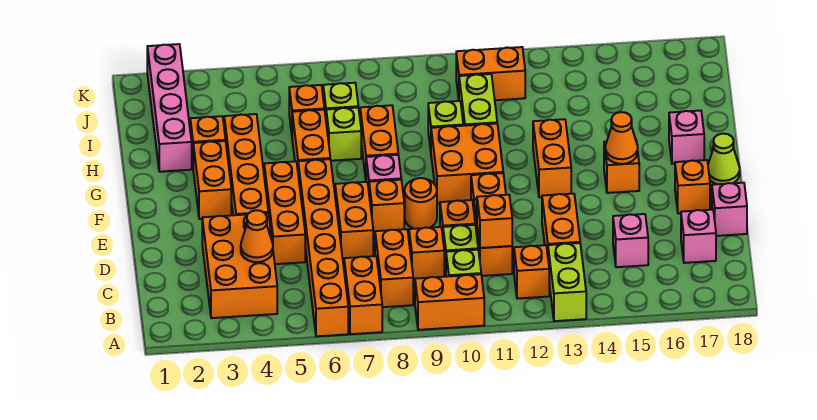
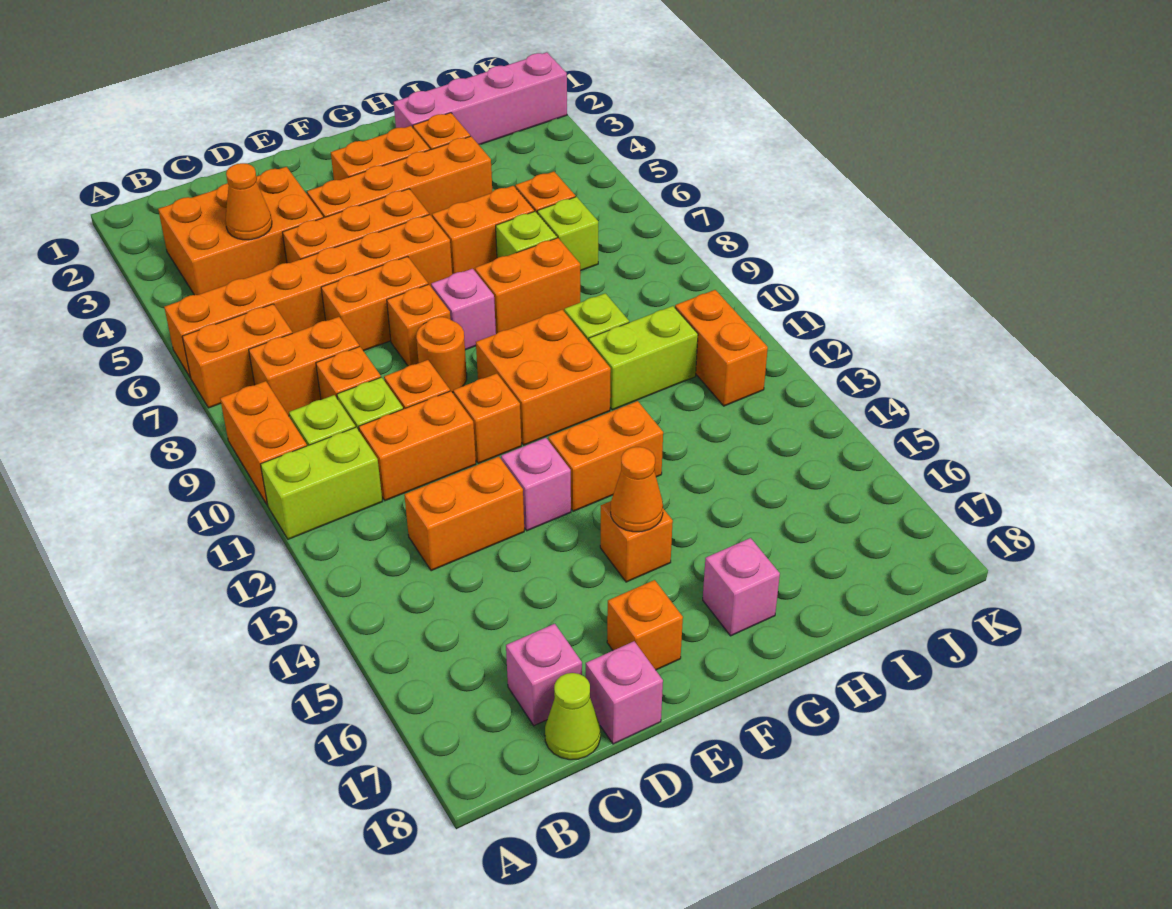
lime brick A13:B13 level 1 -> lime brick A11:B11 level 1
orange brick B12 level 1 -> none
orange brick C11 level 2 -> none
pink brick C15 level 1 -> pink brick E13 level 1
lime cone F18 level 1 -> lime cone C18 level 1

